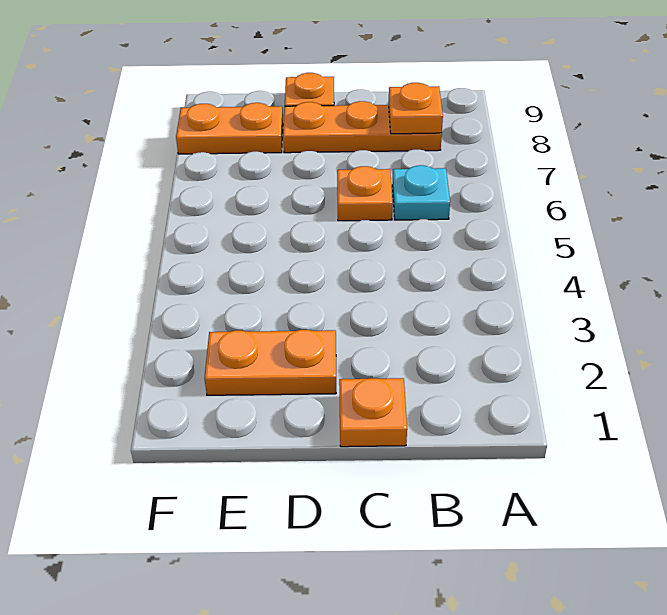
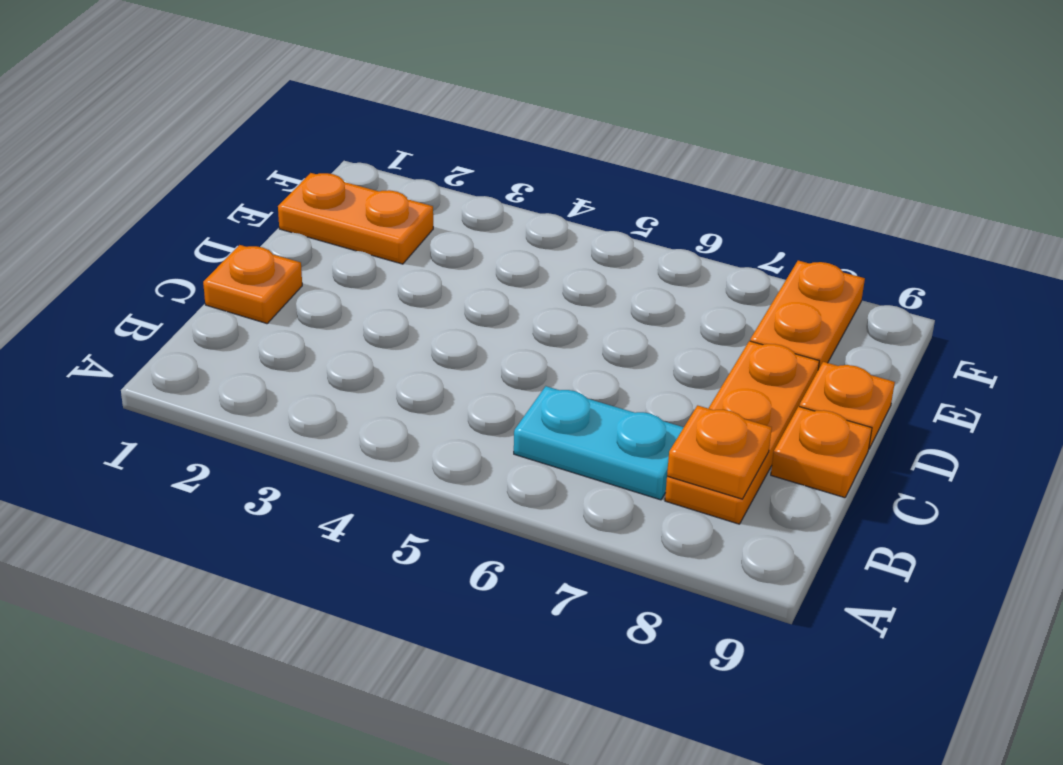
cyan plate B6 level 1 -> cyan plate B6:B7 level 1
orange plate C6 level 1 -> orange plate C9 level 1
orange plate D2:E2 level 1 -> orange plate E1:E2 level 1

